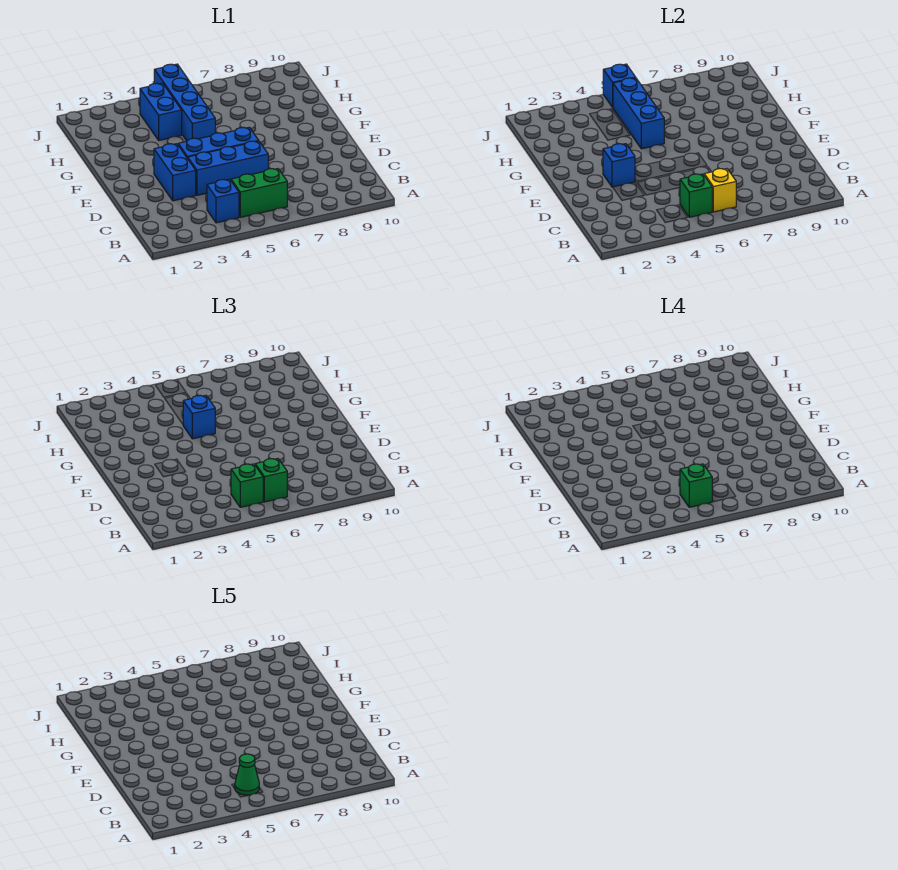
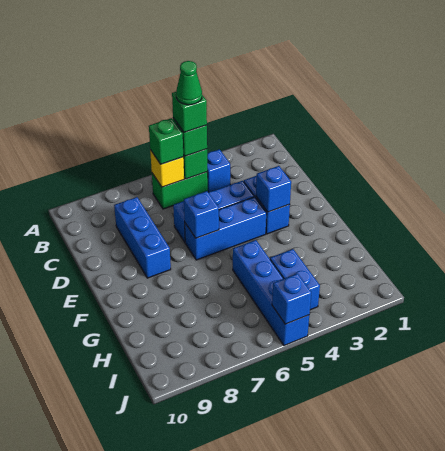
blue brick G5:I5 level 2 -> blue brick C8:E8 level 1
blue brick G5 level 3 -> blue brick E6 level 2

